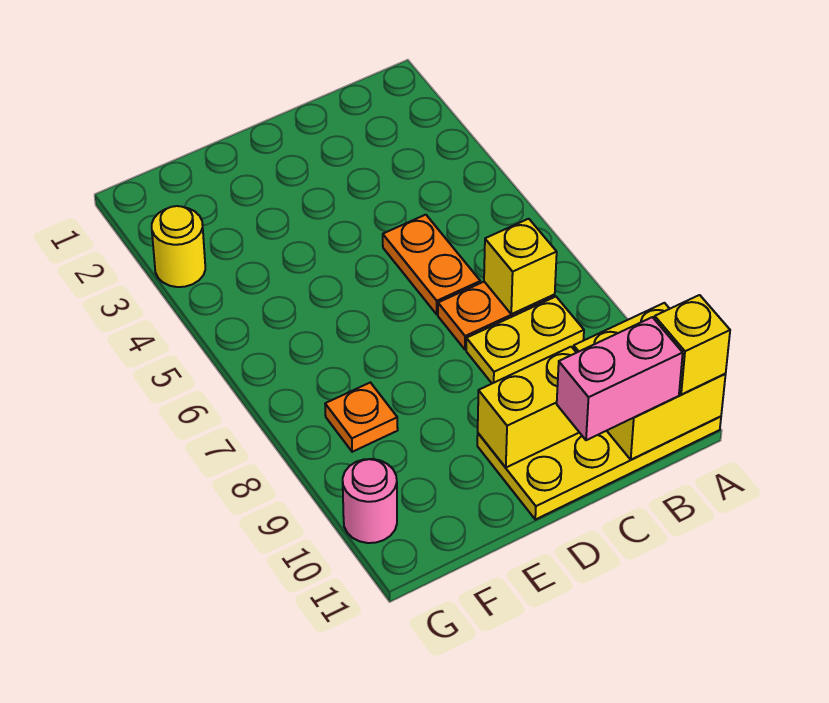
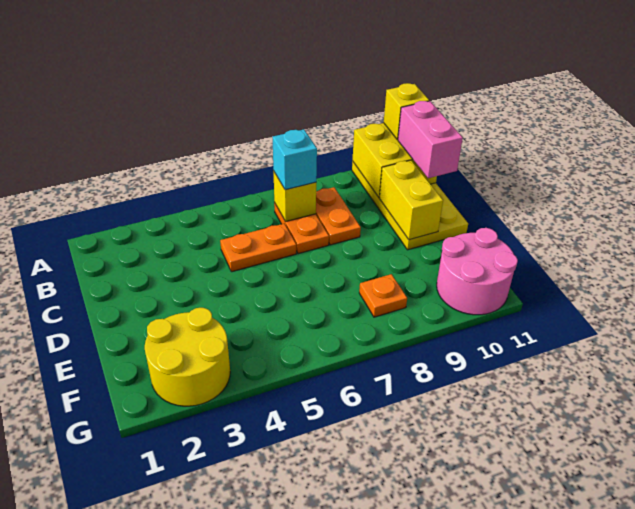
none -> cyan brick B7 level 3
yellow plate B8:C8 level 1 -> orange plate B8:C8 level 1
yellow round brick G3 level 1 -> yellow round brick F2:G3 level 1
pink round brick G10 level 1 -> pink round brick F10:G11 level 1

